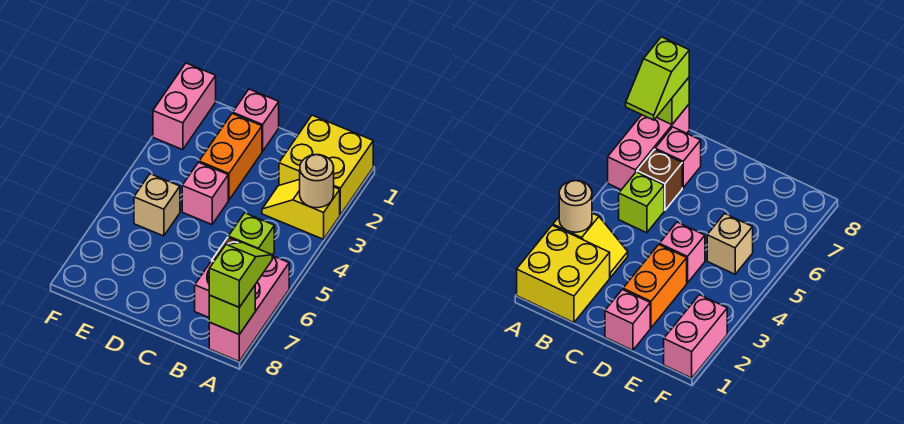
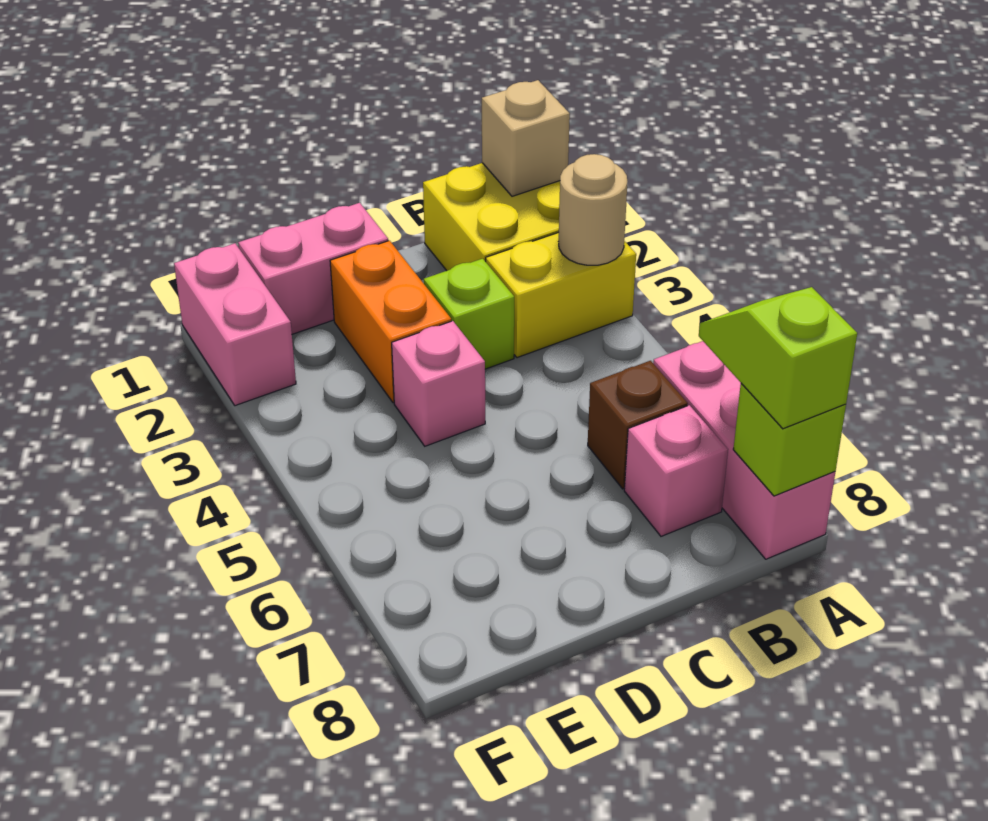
yellow slope A3:B3 level 1 top A -> yellow brick A3:B3 level 1
lime brick B5 level 1 -> lime brick C3 level 1
pink brick D1 level 1 -> pink brick D1:E1 level 1
tan brick E5 level 1 -> tan brick A1 level 2

